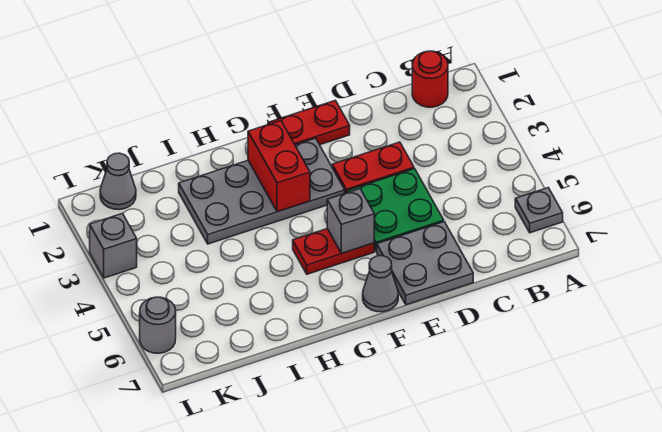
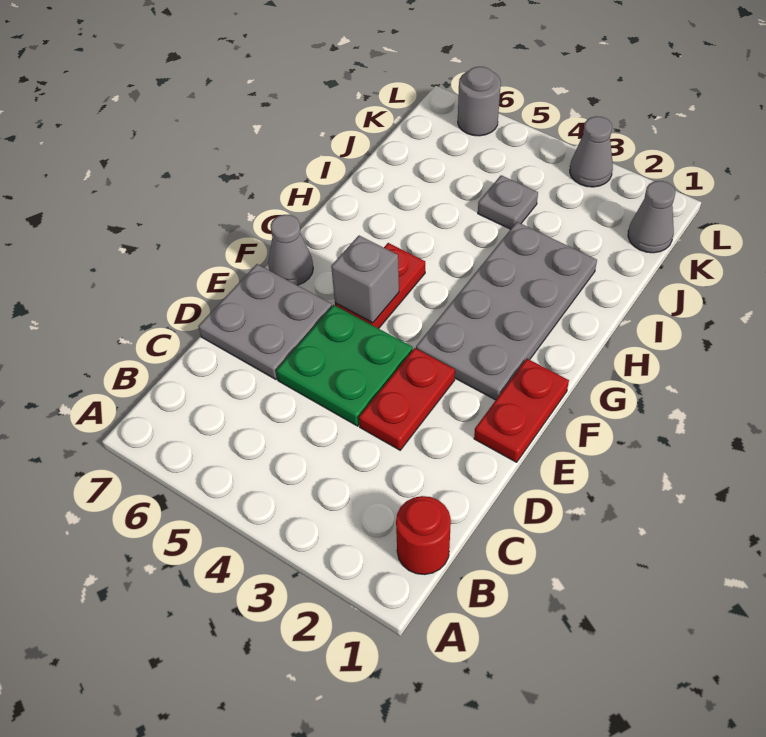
grey plate A6 level 1 -> grey plate J4 level 1
red brick G2:G3 level 2 -> none
grey brick L3 level 1 -> grey cone L3 level 1

